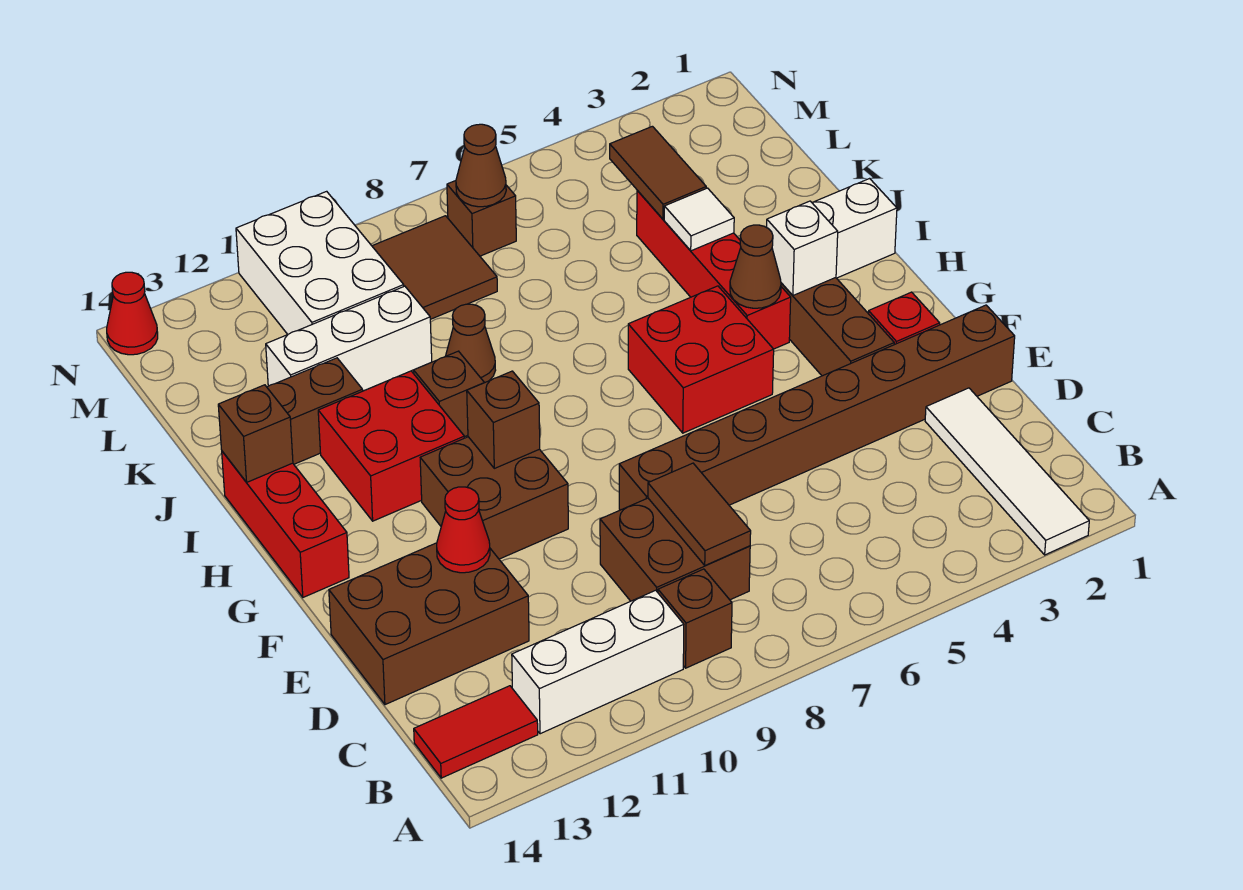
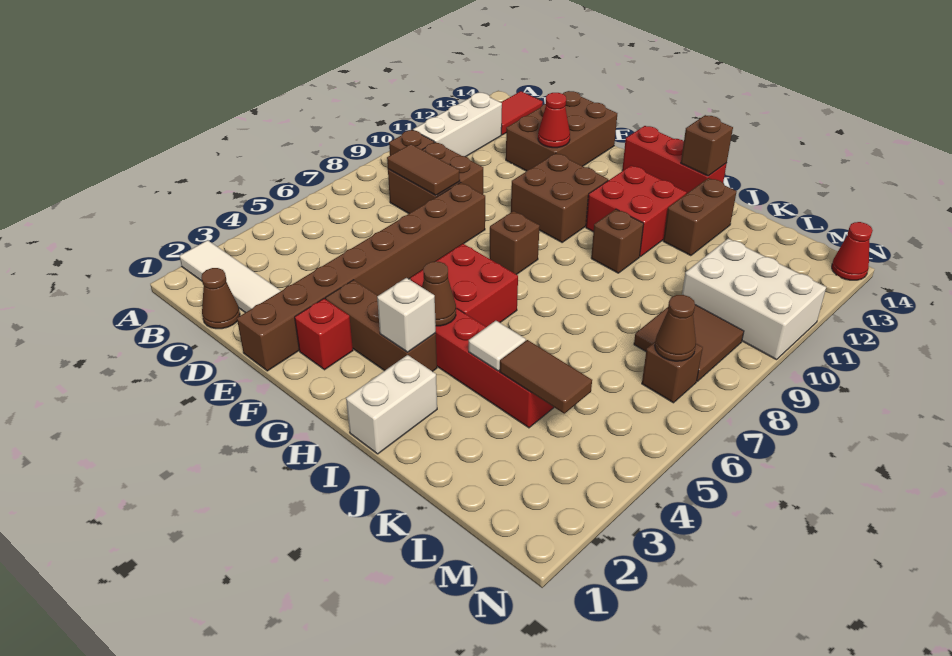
brown brick G10 level 2 -> brown brick G8 level 1
brown cone J9 level 1 -> brown cone C1 level 1
white brick K10:K12 level 1 -> none

